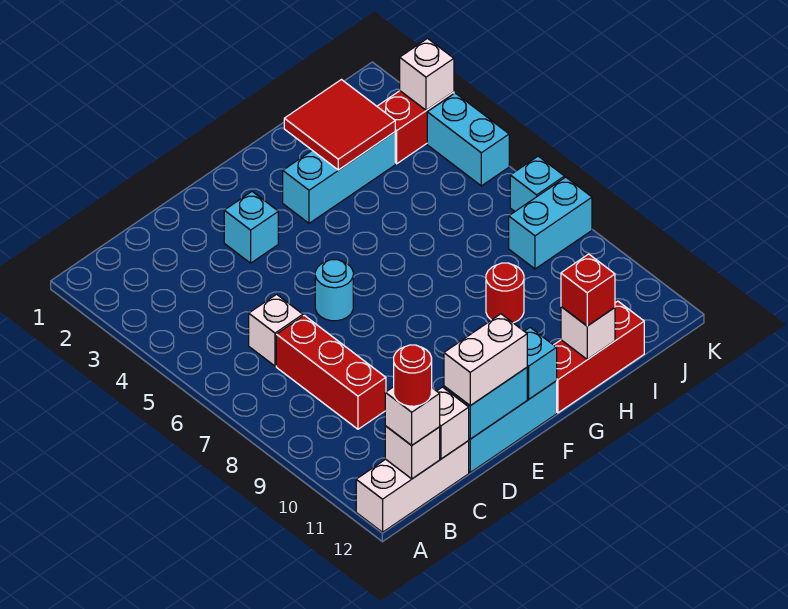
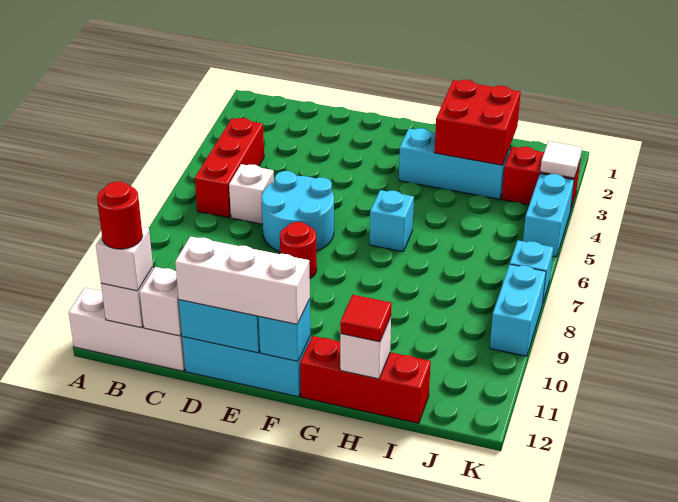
red brick C7:C9 level 1 -> red brick B4:B6 level 1
white brick D12:E12 level 3 -> white brick D12:F12 level 3
cyan brick E3 level 1 -> cyan brick G6 level 1
cyan round brick E6 level 1 -> cyan round brick D6:E7 level 1
red tile H2:I3 level 2 -> red brick H2:I3 level 2
red round brick H9 level 1 -> red round brick E8 level 1
red brick H12 level 3 -> red tile H12 level 3
cyan brick J8:K8 level 1 -> cyan brick K8:K9 level 1
white brick K3 level 2 -> white tile K3 level 2

